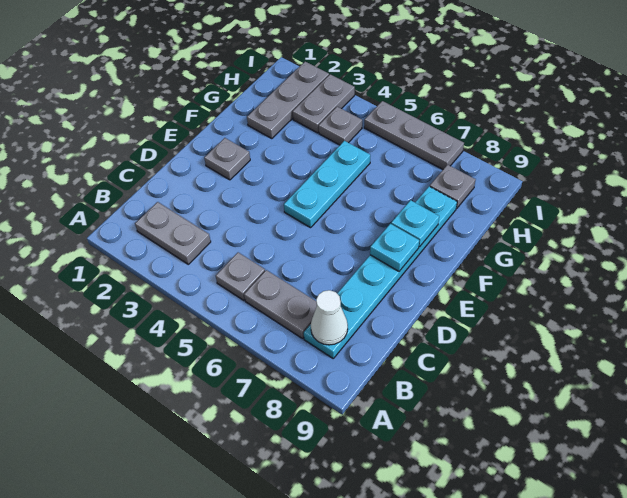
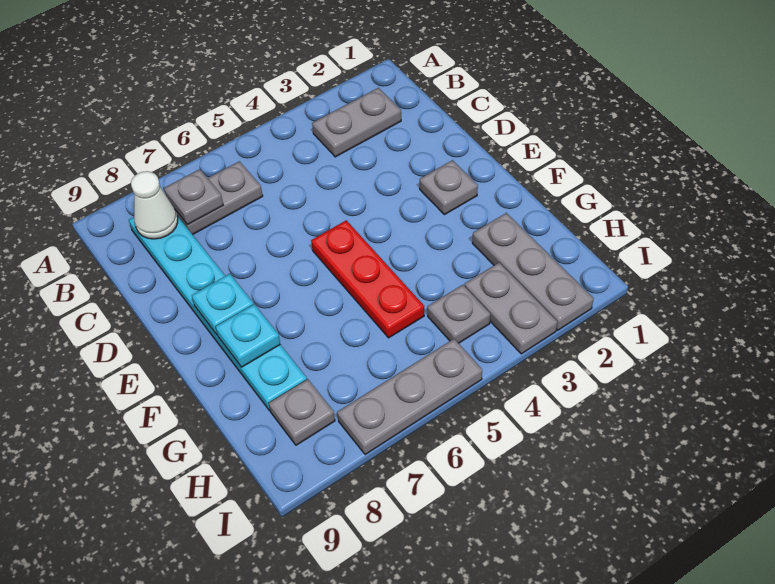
grey plate B5 level 1 -> grey plate B7 level 2
cyan plate E5:G5 level 1 -> red plate E5:G5 level 1

